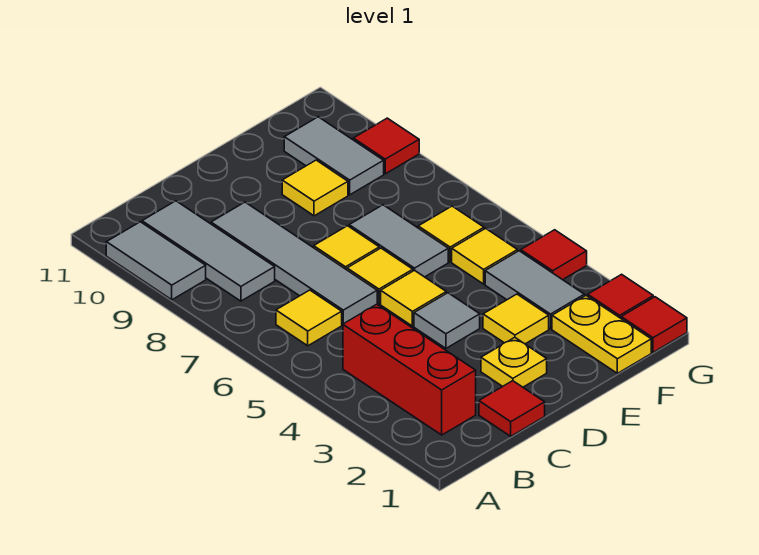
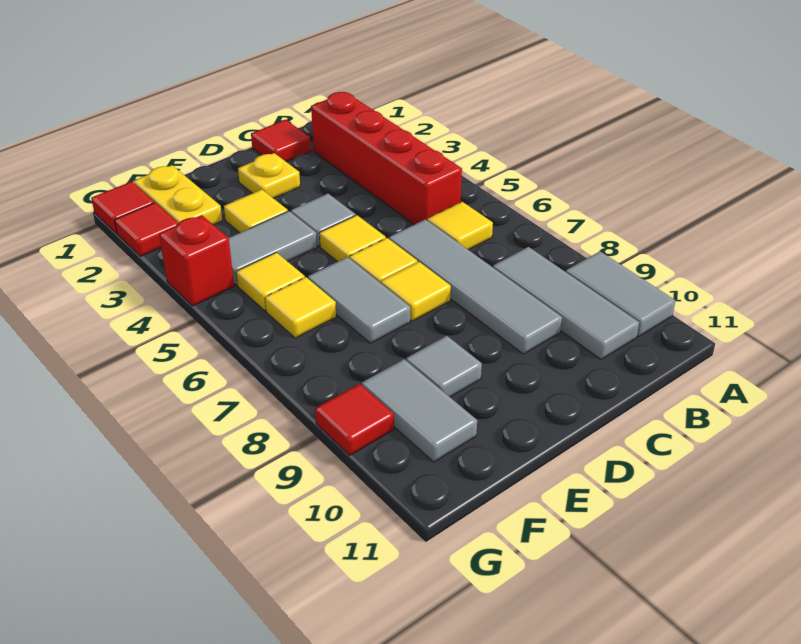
red brick B2:B4 level 1 -> red brick B2:B5 level 1
yellow tile E9 level 1 -> grey tile E9 level 1
grey tile F3:F4 level 1 -> grey tile E4:F4 level 1
red tile G4 level 1 -> red brick G4 level 1

